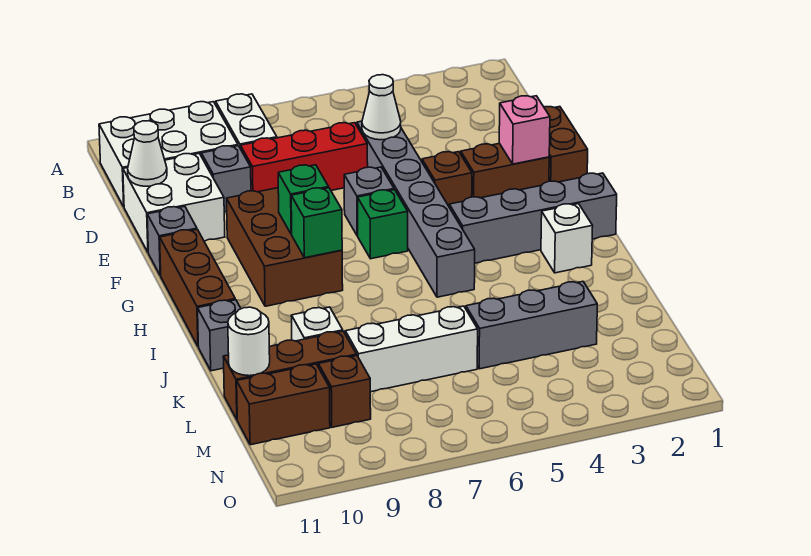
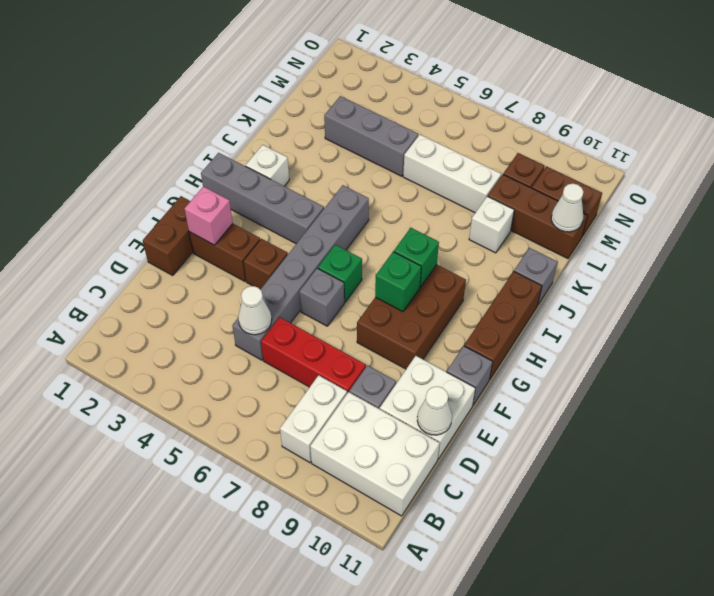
white round brick L11 level 2 -> white cone L11 level 2

